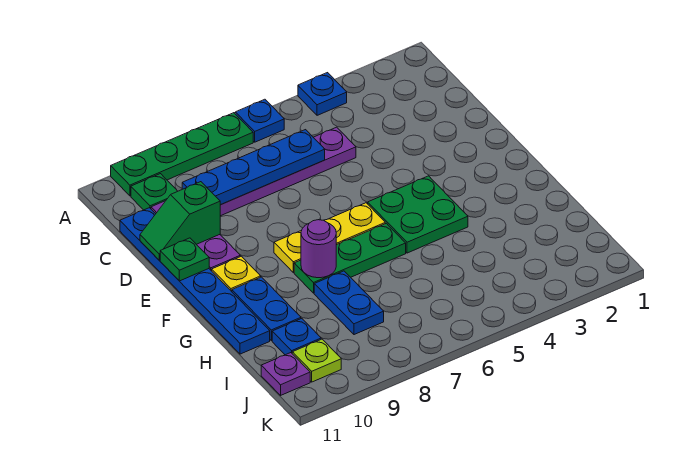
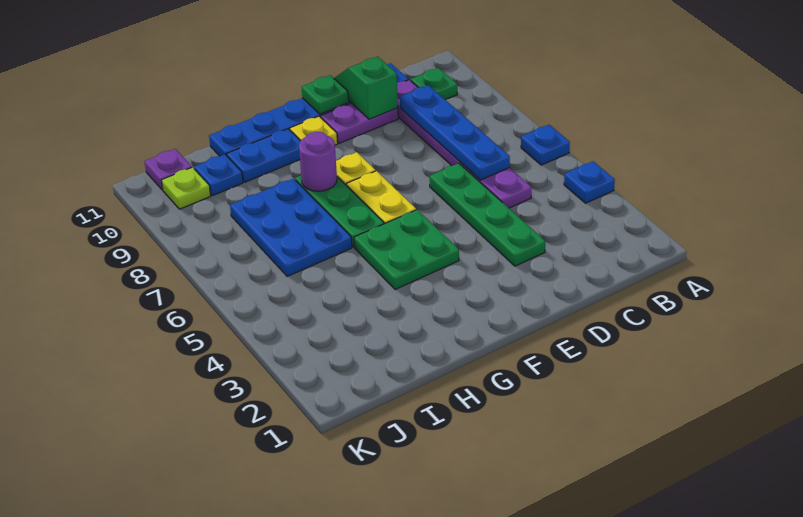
green plate A7:A10 level 1 -> green plate D3:D6 level 1
blue plate H8:I8 level 1 -> blue plate H6:I8 level 1

